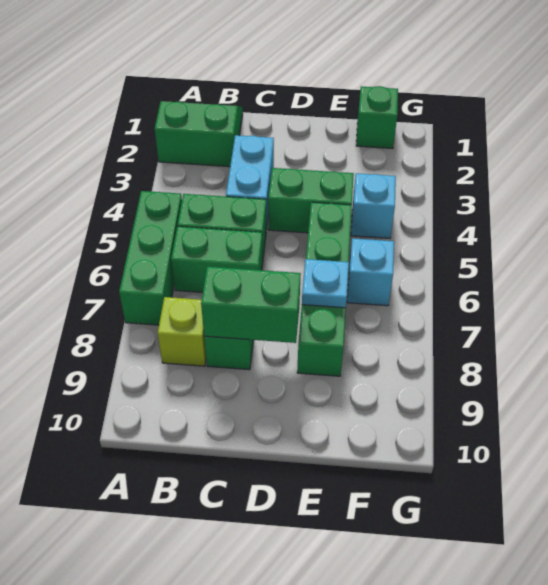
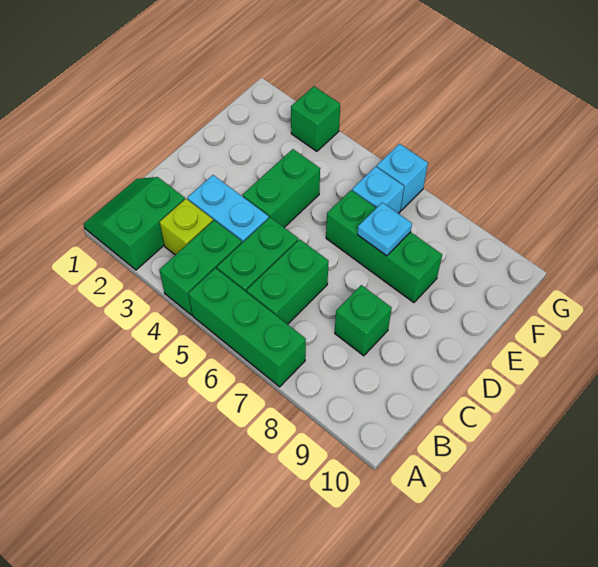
lime brick B8 level 1 -> lime brick B3 level 1
green brick C8:D8 level 2 -> green brick A4:B4 level 1
green brick E5:E8 level 1 -> green brick E6:E8 level 1
green brick F1 level 1 -> green brick G3 level 1
cyan brick F4 level 1 -> cyan brick G6 level 1

